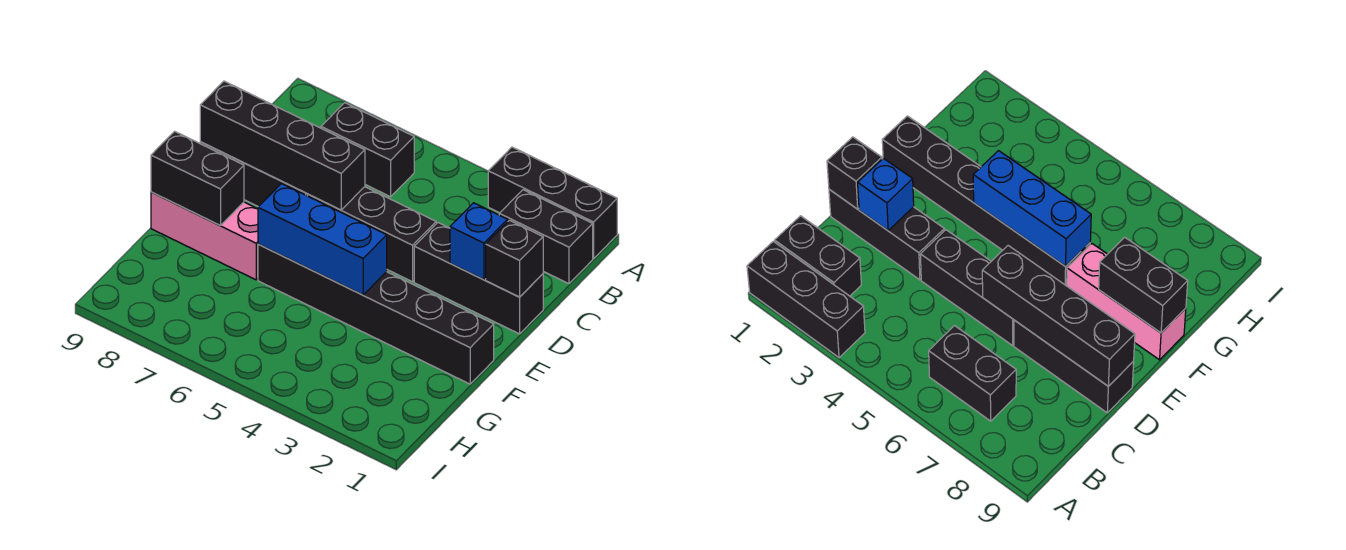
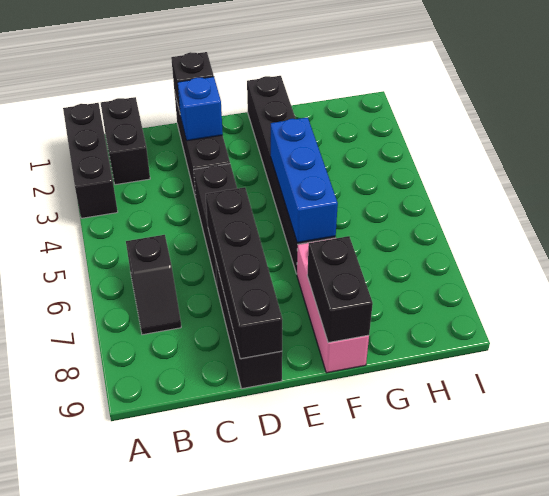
black brick B6:B7 level 1 -> black slope B6:B7 level 1 top 6

